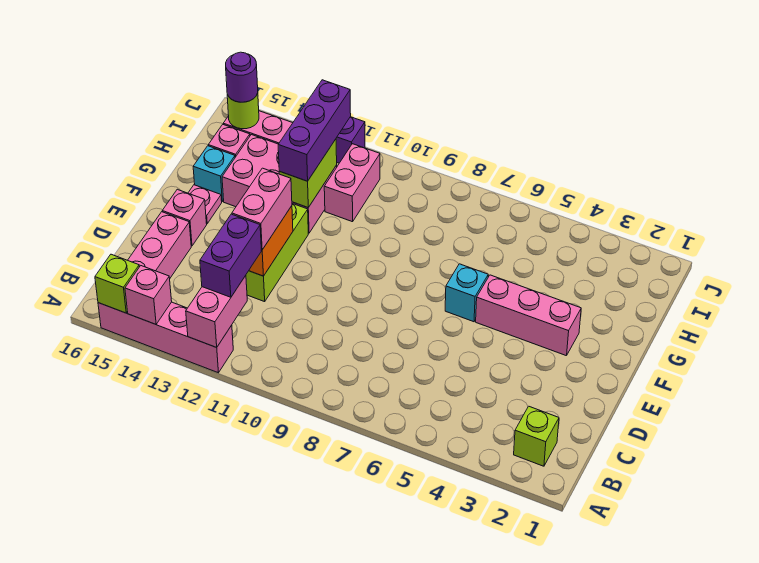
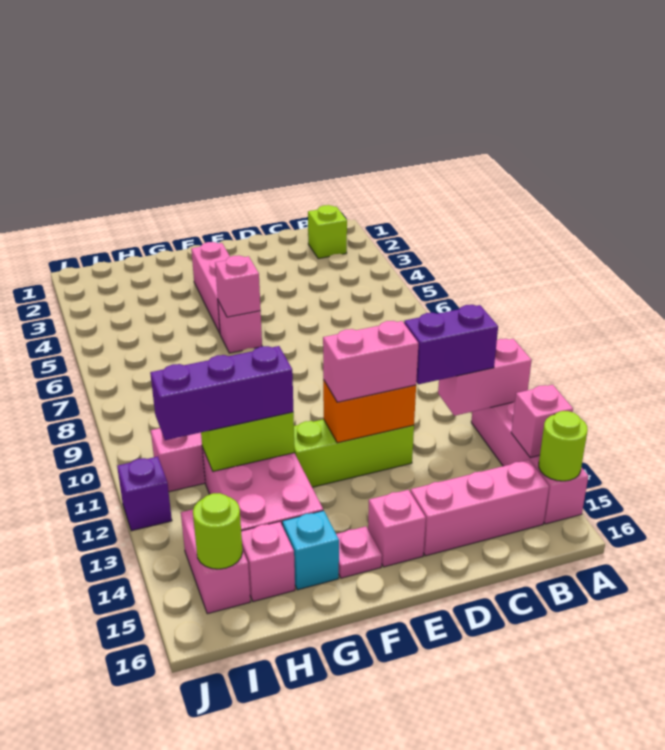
lime brick A15 level 2 -> lime round brick A15 level 2
cyan brick F6 level 1 -> pink brick F6 level 1
none -> pink brick F6 level 2
purple round brick I15 level 3 -> none

